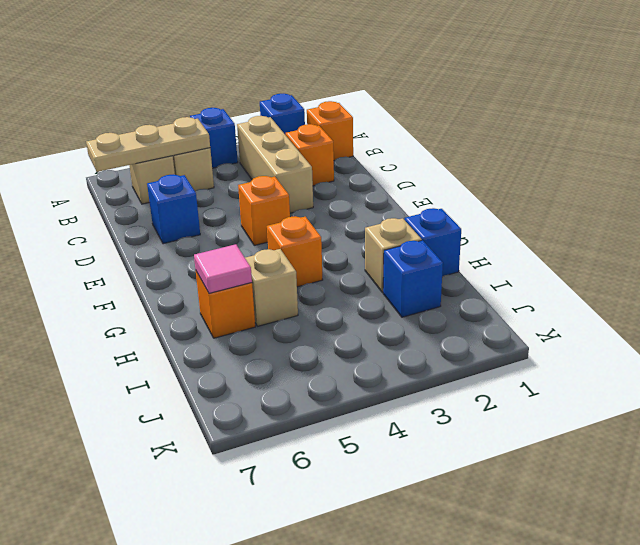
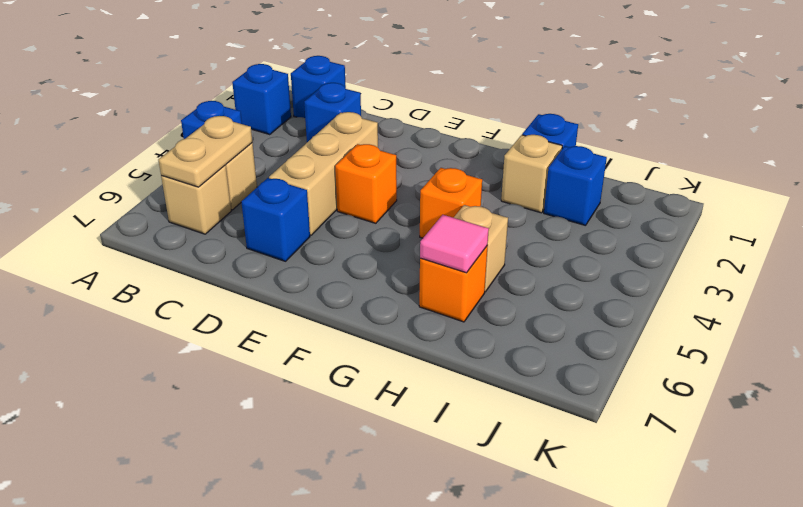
orange brick B1 level 1 -> blue brick B1 level 1
tan brick B3:D3 level 1 -> tan brick D3:D5 level 1
tan plate B5:B7 level 2 -> tan plate B5:B6 level 2
orange brick C2 level 1 -> blue brick C2 level 1

